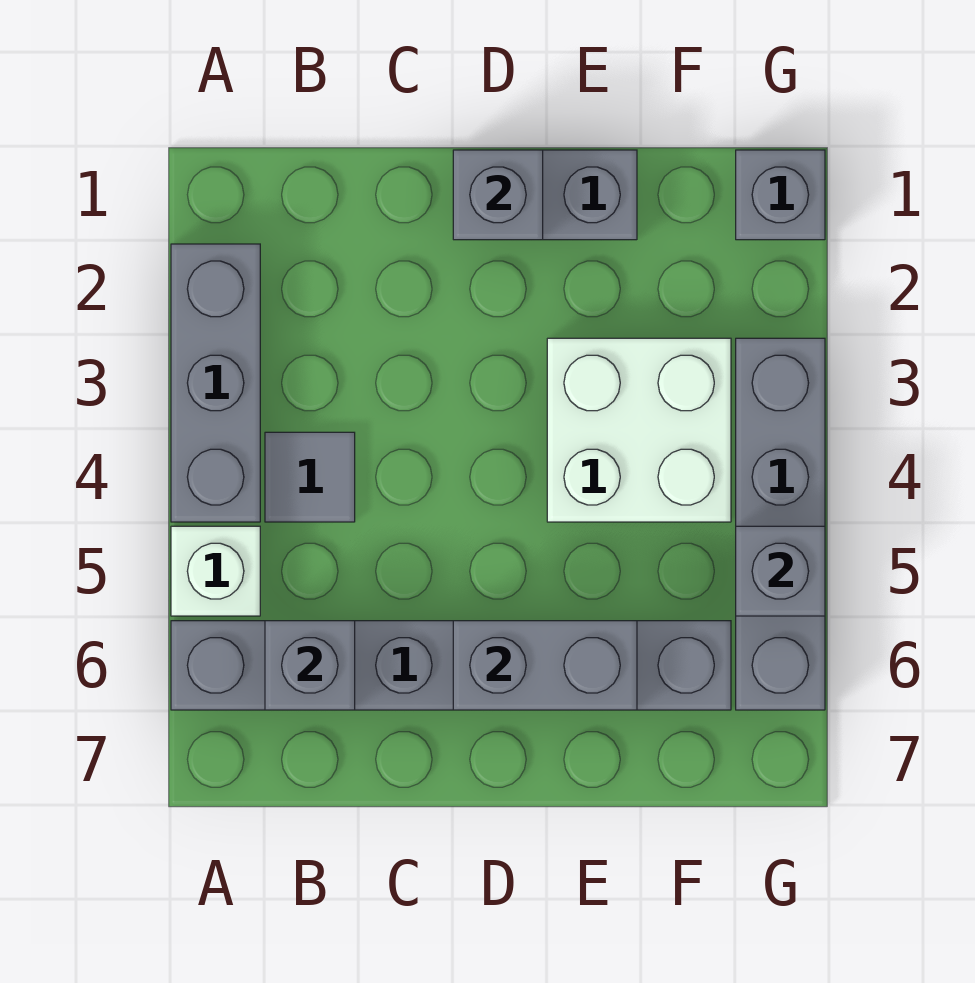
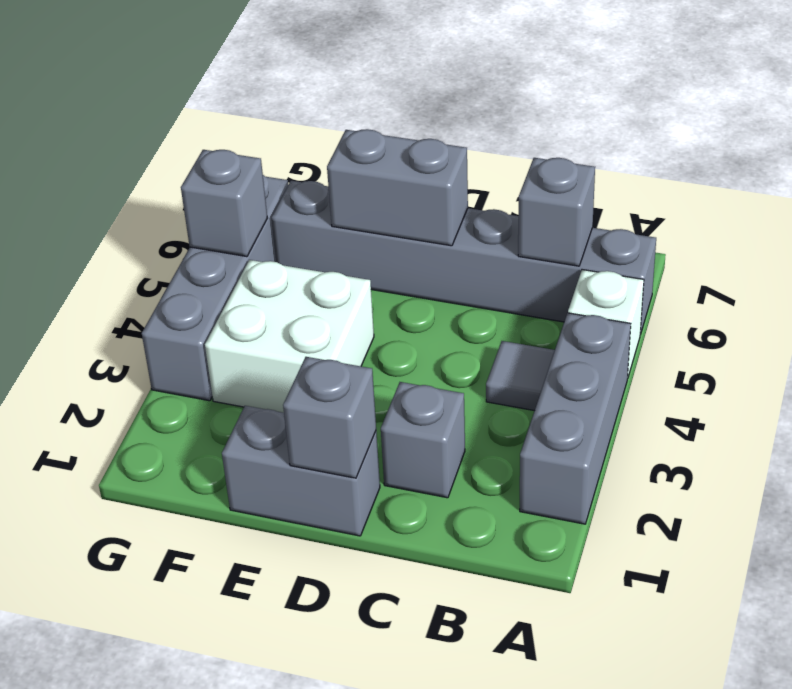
grey brick G1 level 1 -> grey brick C2 level 1

